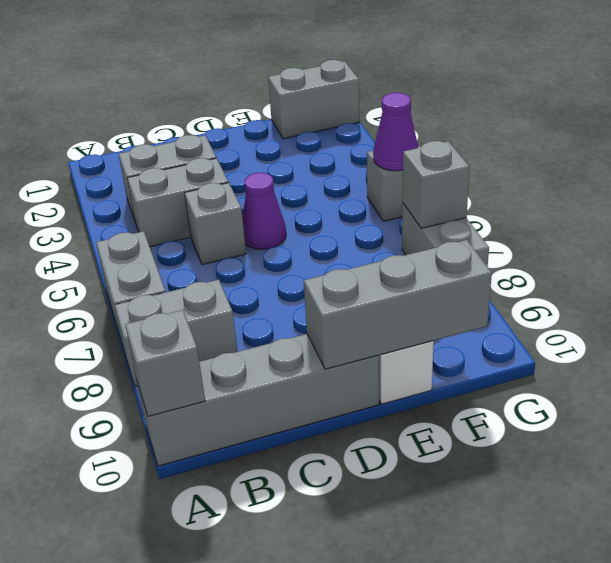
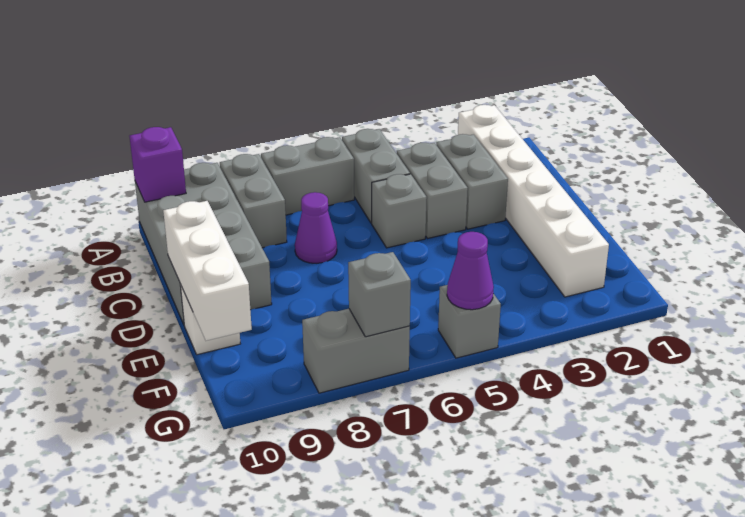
none -> white brick A2:F2 level 1
grey brick A10:D10 level 1 -> grey brick A9:D10 level 1
grey brick A10 level 2 -> purple brick A10 level 2
purple cone D5 level 1 -> purple cone C7 level 1
grey brick D10:F10 level 2 -> white brick D10:F10 level 2
grey brick F1:G1 level 1 -> grey brick A5:B5 level 1

